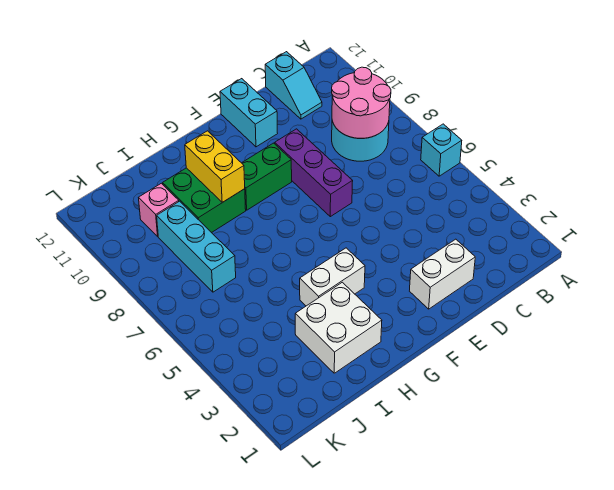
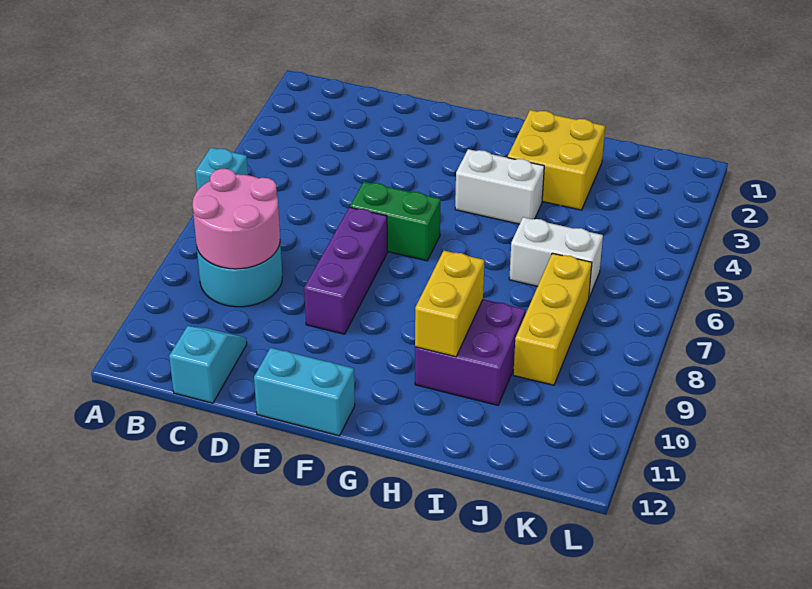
white brick D2:E2 level 1 -> white brick I6:J6 level 1
cyan brick E11:E12 level 1 -> cyan brick E12:F12 level 1
green brick F9:G9 level 1 -> green brick E6:F6 level 1
white brick H2:I3 level 1 -> yellow brick H2:I3 level 1
green brick H9:I10 level 1 -> purple brick H9:I10 level 1
cyan brick J7:J9 level 1 -> yellow brick J7:J9 level 1
pink brick J10 level 1 -> none

